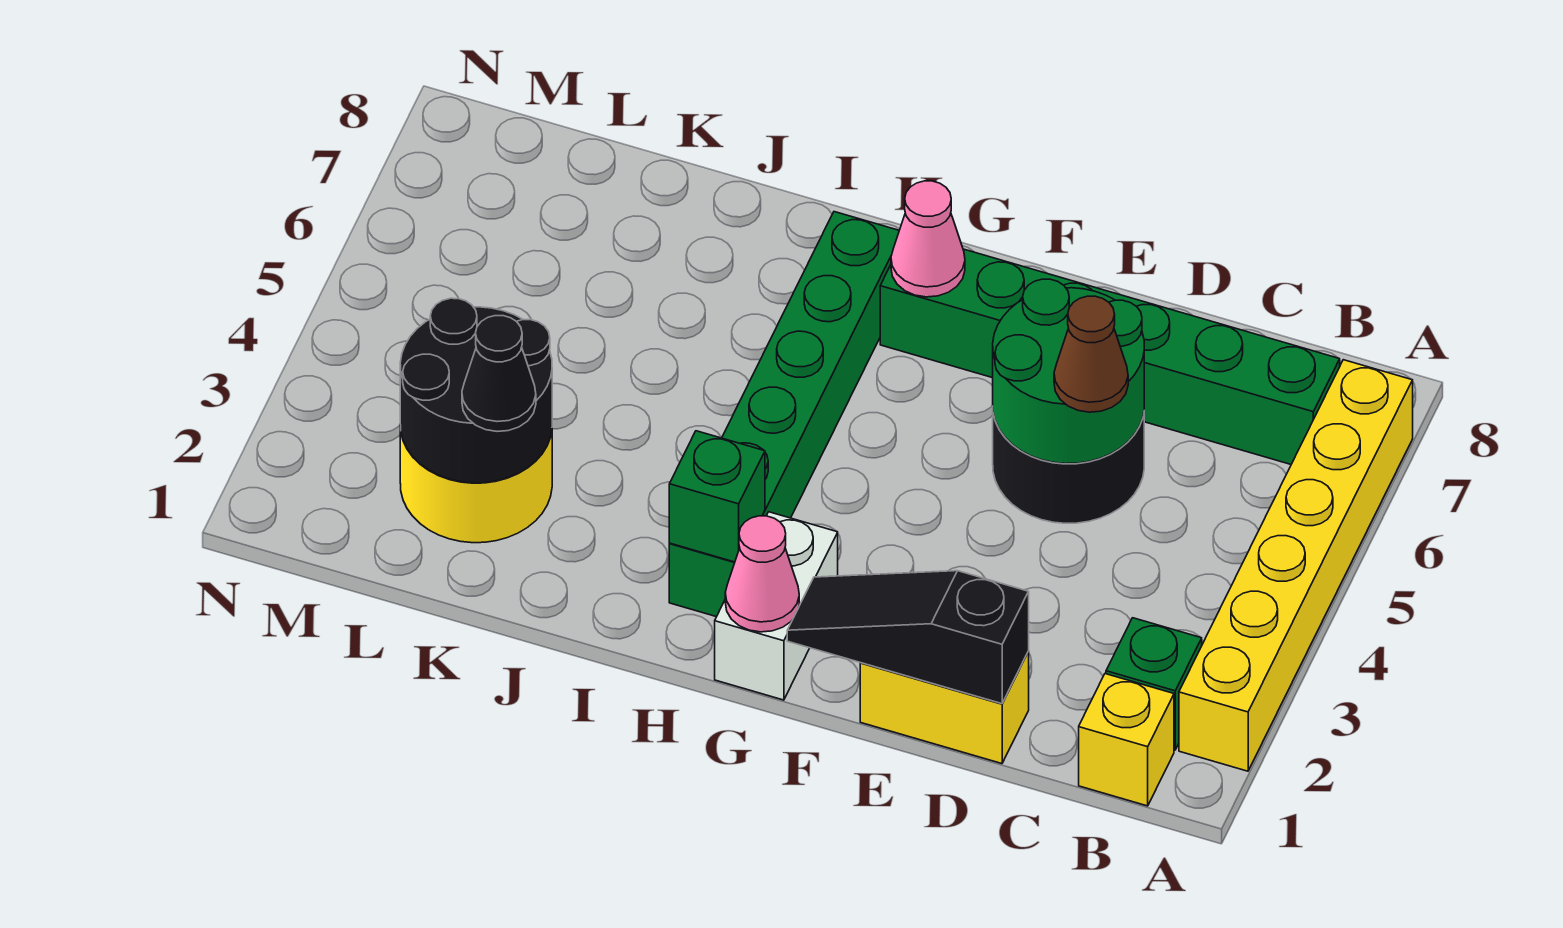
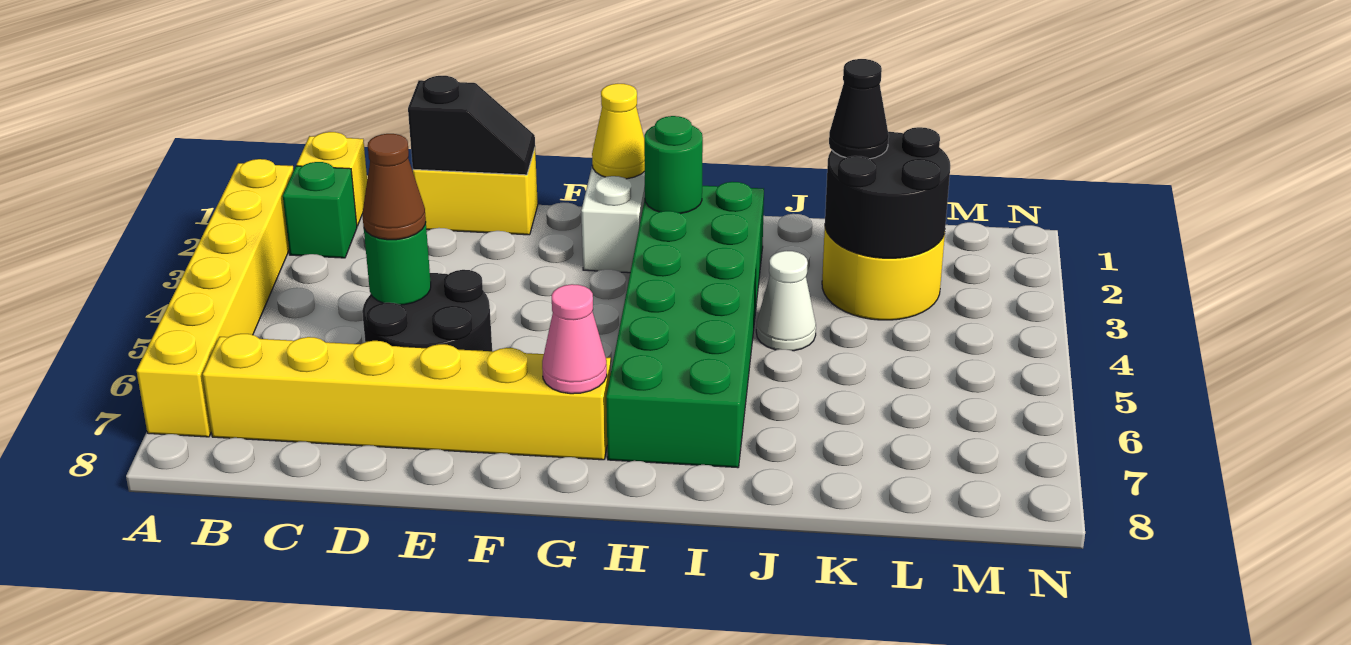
green brick B7:G7 level 1 -> yellow brick B7:G7 level 1
black slope D1:F1 level 2 top D -> black slope D1:E1 level 2 top D
green round brick D5:E6 level 2 -> green round brick D5 level 2
pink cone G1 level 2 -> yellow cone G1 level 2
green brick H2:H7 level 1 -> green brick H2:I7 level 1
green brick H2 level 2 -> green round brick H2 level 2
none -> white cone J4 level 1

